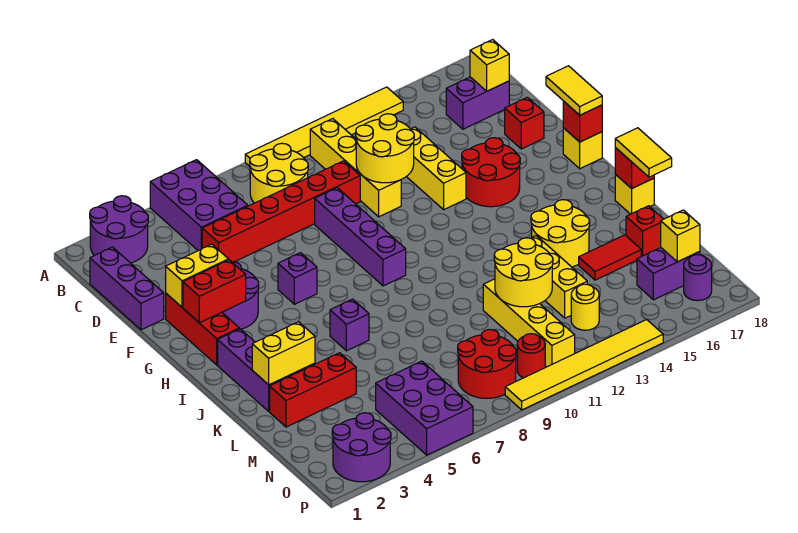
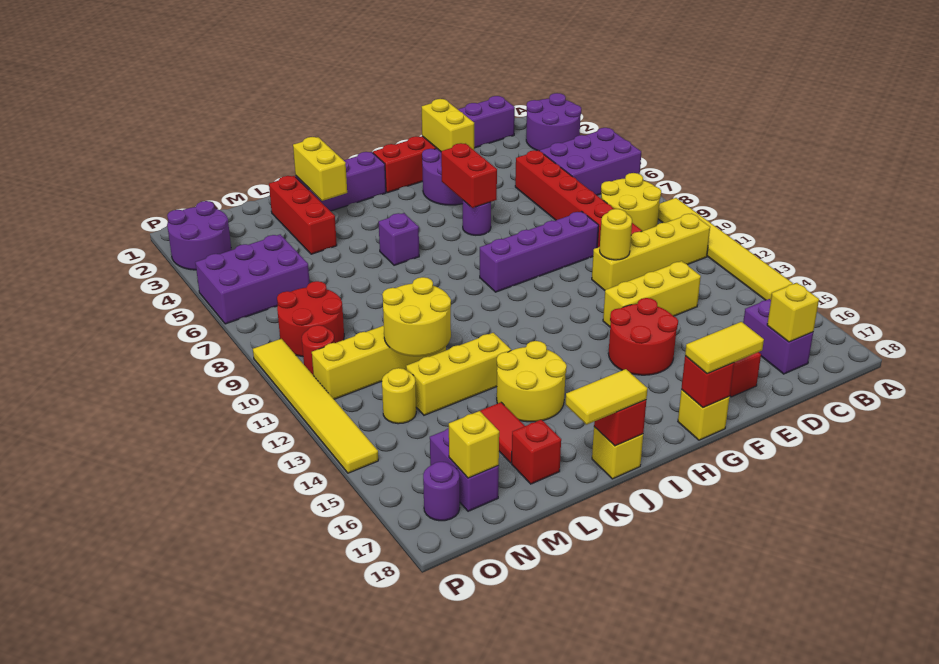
yellow round brick D11:E12 level 2 -> yellow round brick E11 level 2
red brick G2:G3 level 2 -> red brick G5:G6 level 2
purple brick G6 level 1 -> purple round brick G6 level 1

